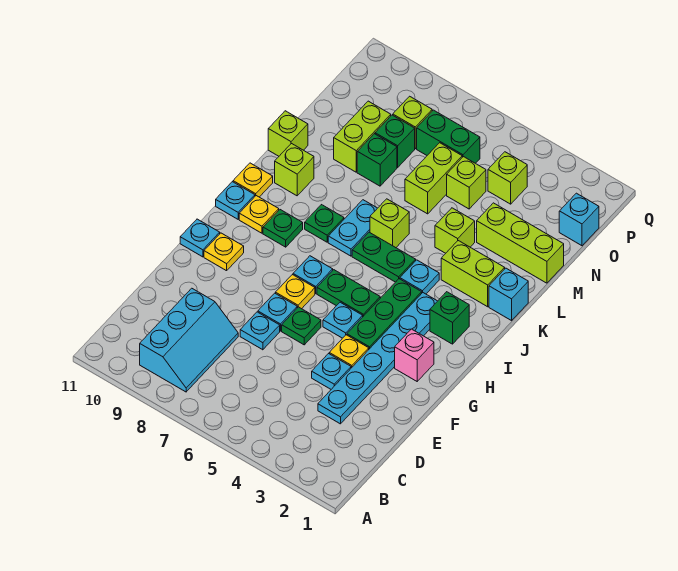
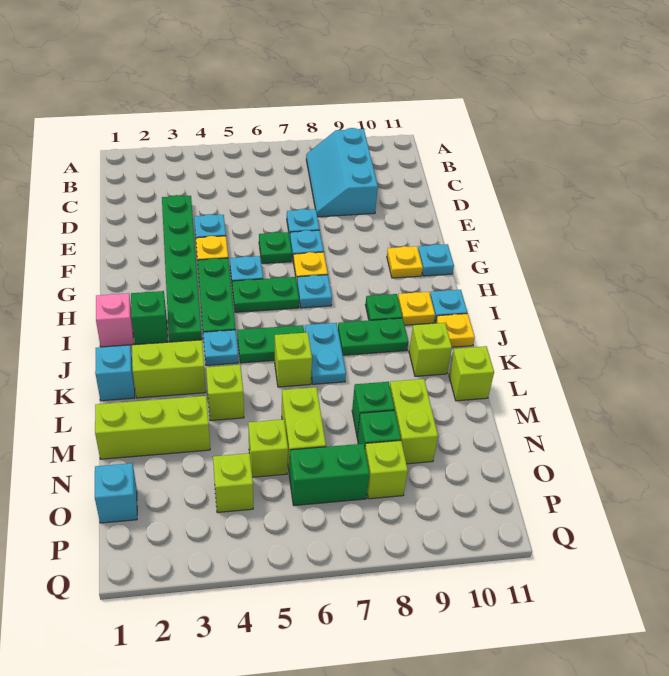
cyan plate D3:I3 level 1 -> green plate D3:I3 level 1
pink brick G2 level 1 -> pink brick I1 level 1
green plate J8 level 1 -> green plate J8:J9 level 1

